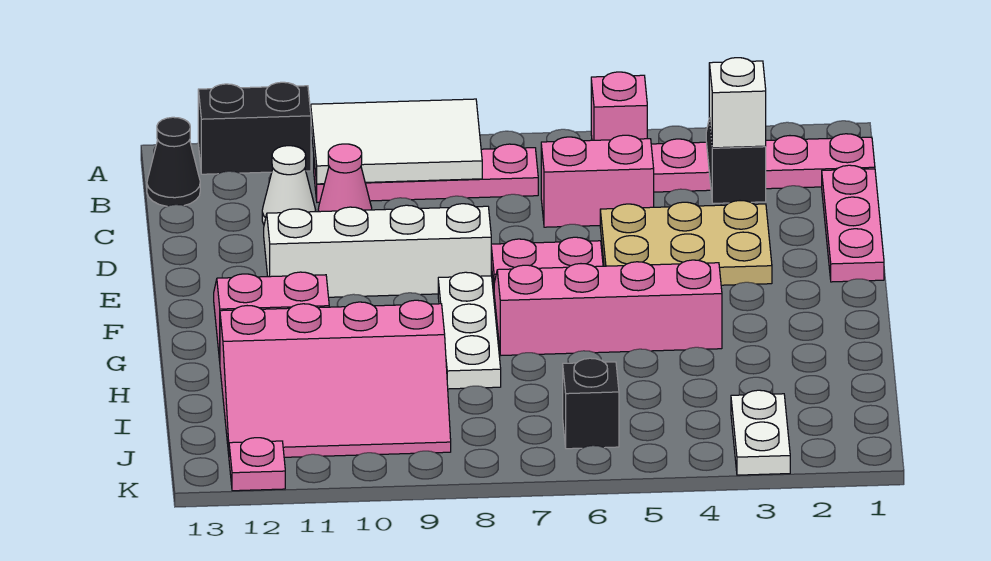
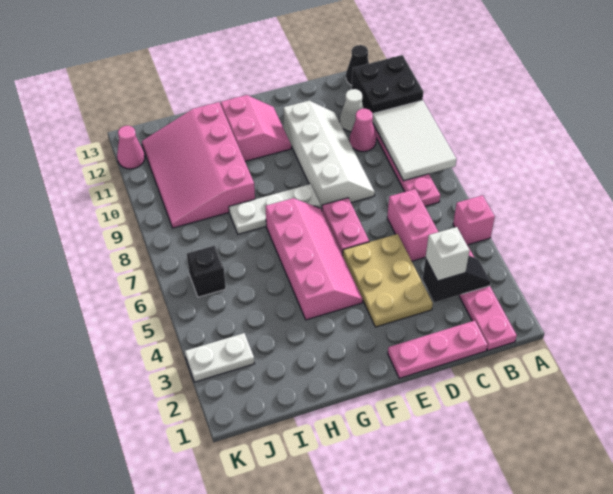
black brick A11:A12 level 1 -> black brick A11:B12 level 1
pink plate K12 level 1 -> pink cone K12 level 1

